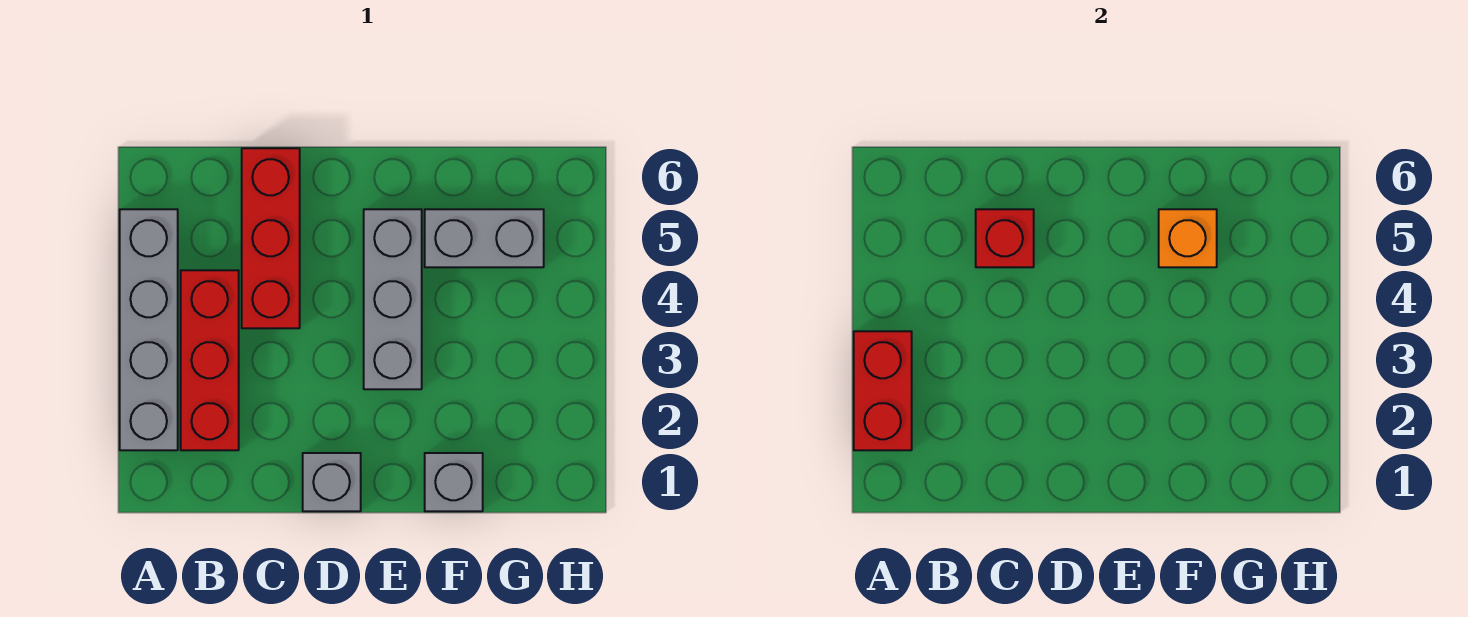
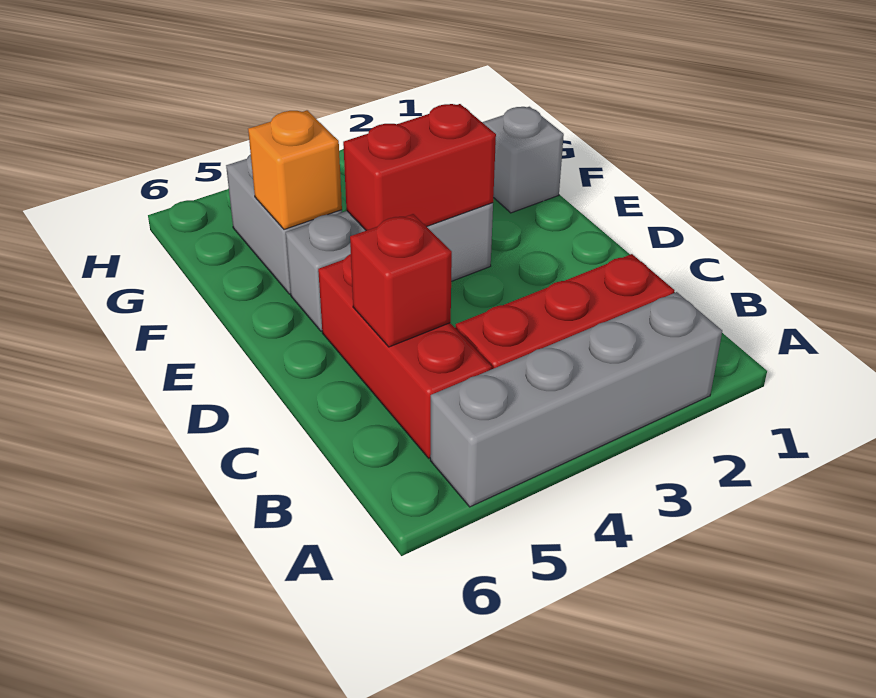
red brick A2:A3 level 2 -> red brick E3:E4 level 2
red brick C4:C6 level 1 -> red brick B5:D5 level 1
grey brick D1 level 1 -> none

